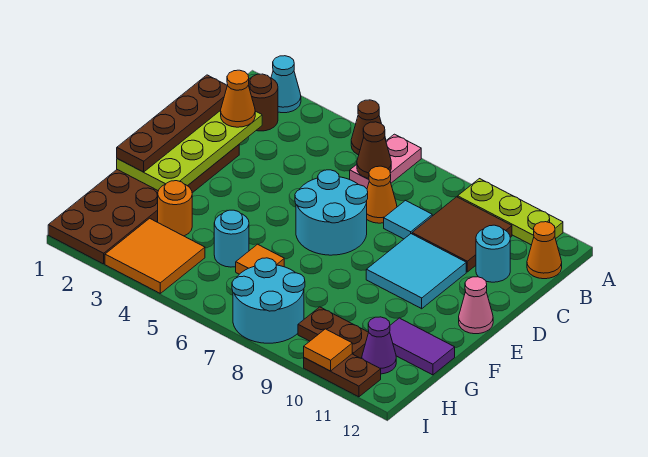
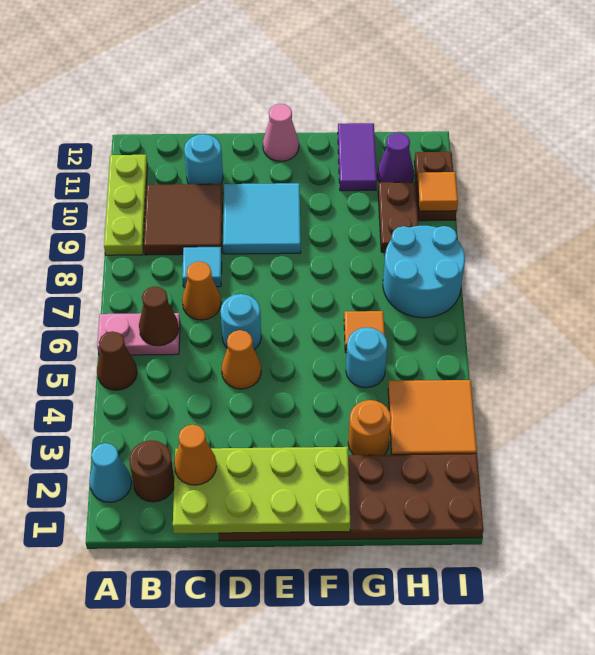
orange cone B12 level 1 -> orange cone D5 level 1
brown plate C1:F1 level 3 -> none
cyan round brick D6:E7 level 1 -> cyan round brick D6 level 1

